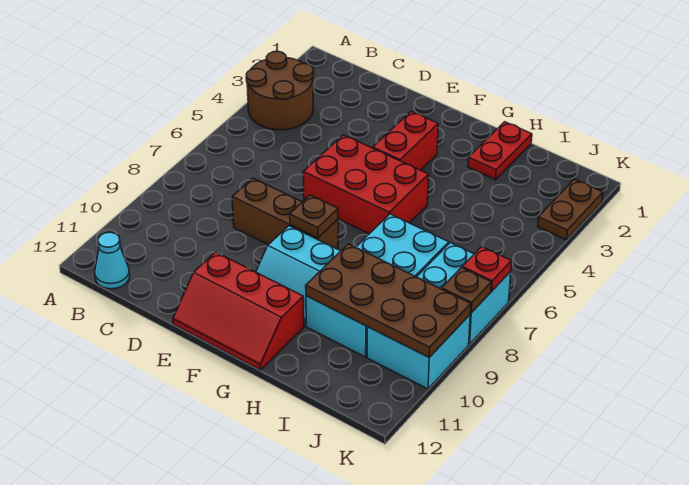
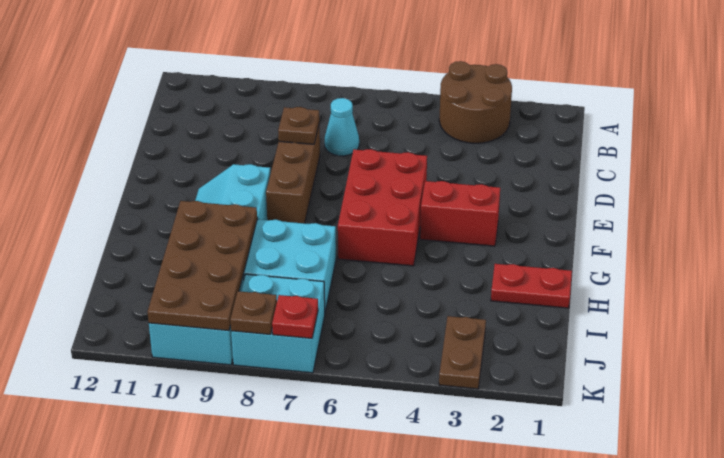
cyan cone B12 level 1 -> cyan cone C7 level 1
red slope E11:G12 level 1 top 11 -> none
brown plate F8 level 2 -> brown plate D8 level 2
brown plate K2:K3 level 1 -> brown plate J3:K3 level 1

